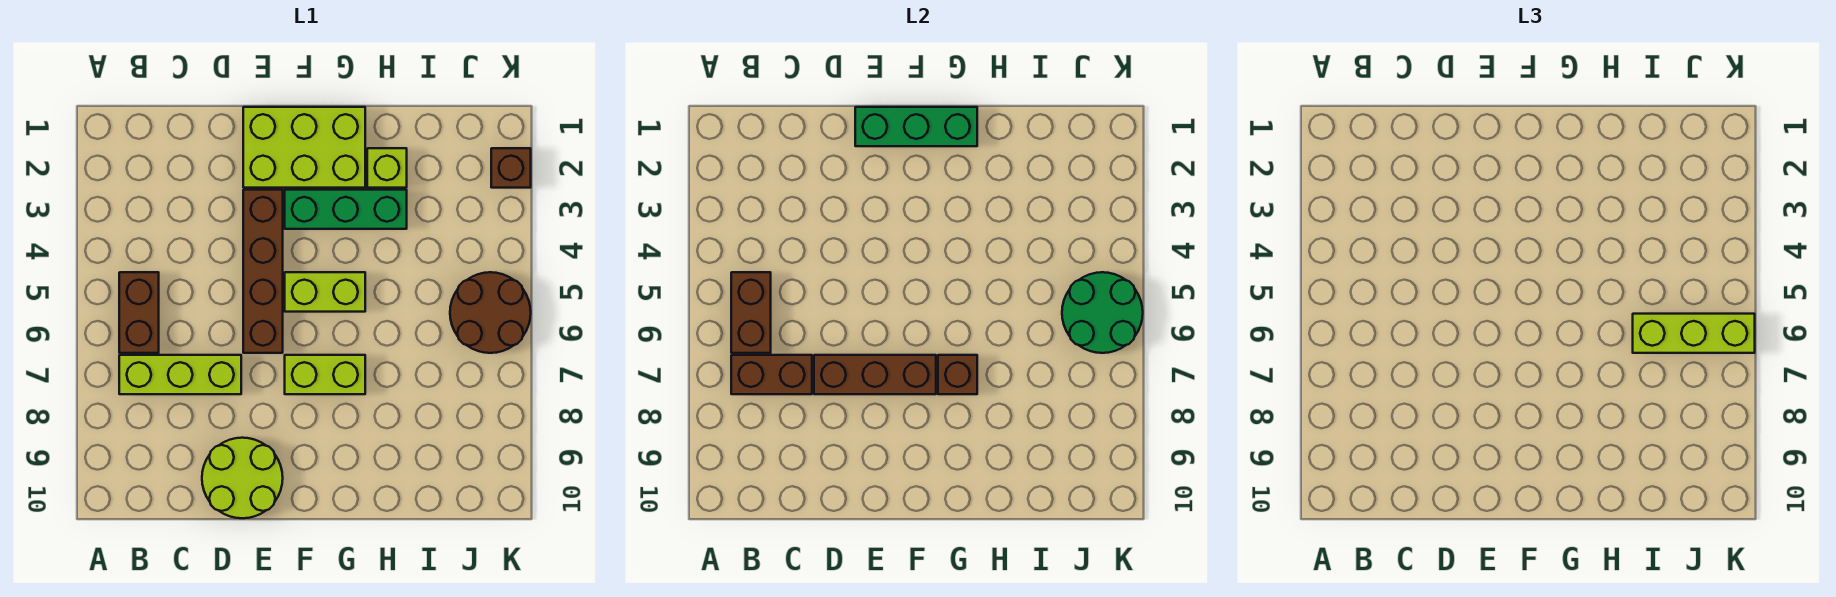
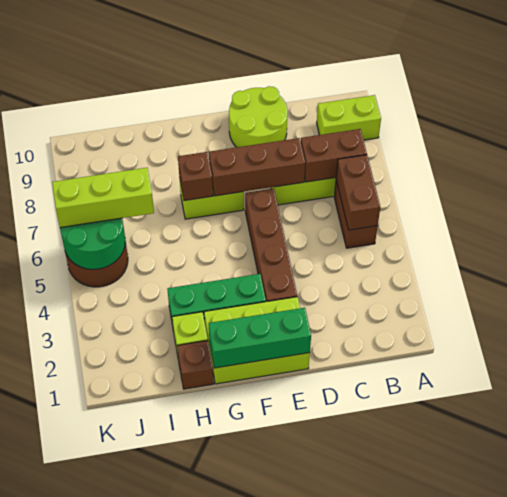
lime brick F5:G5 level 1 -> lime brick A9:B9 level 1
brown brick K2 level 1 -> brown brick H1 level 1

